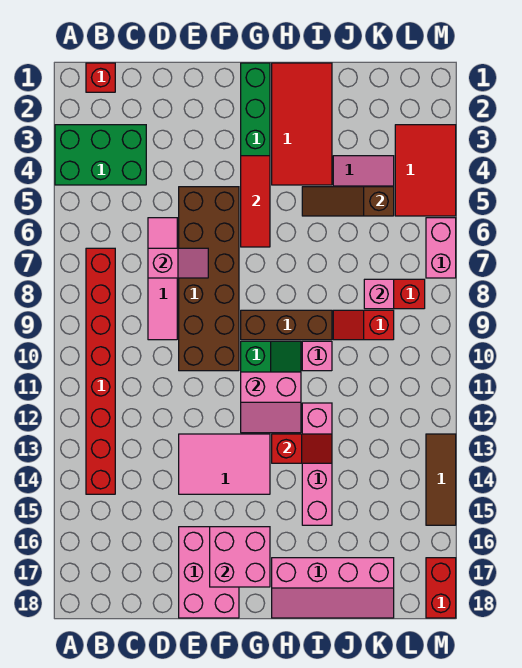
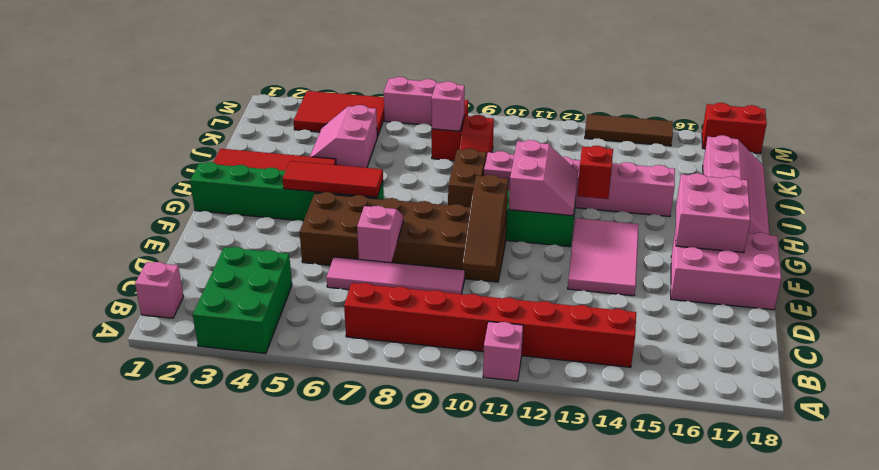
none -> pink brick A11 level 1
red brick B1 level 1 -> pink brick B1 level 1
brown brick G9:I9 level 1 -> brown brick H9:I9 level 1
brown slope I5:K5 level 2 top K -> brown slope D10:F10 level 2 top F

